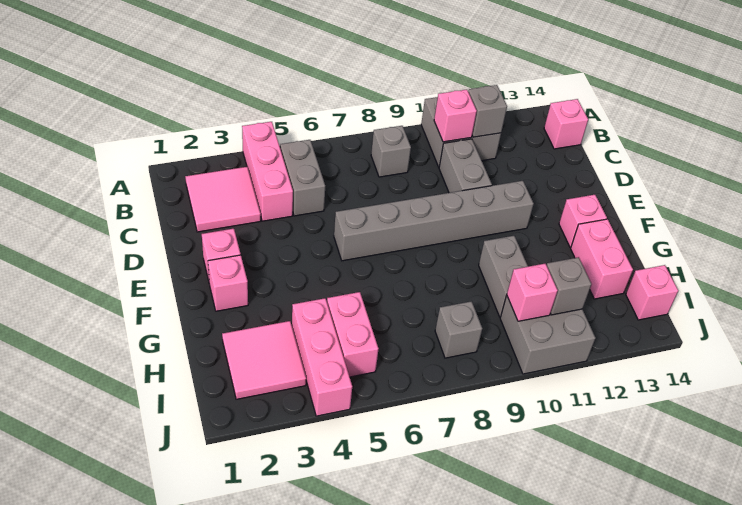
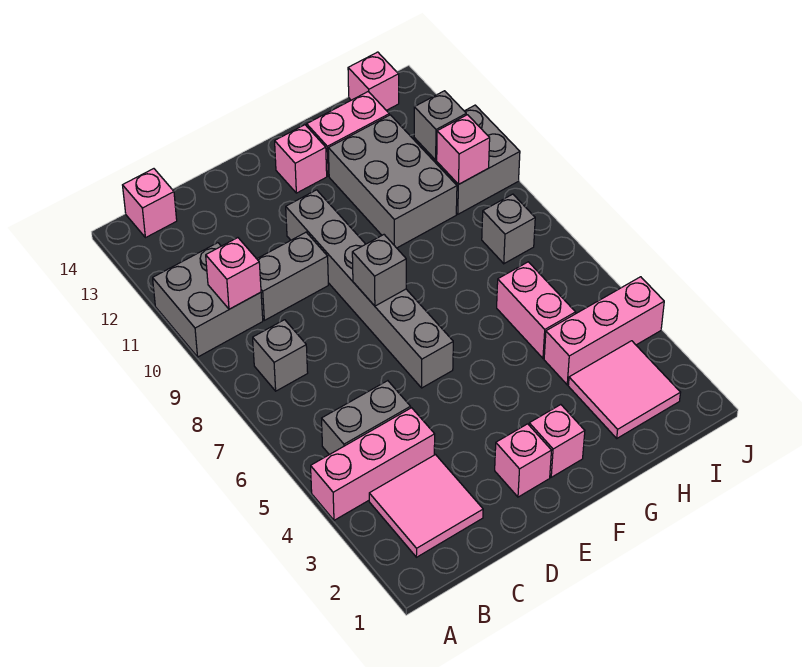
grey brick B11 level 2 -> grey brick E8 level 2
grey brick G10:H10 level 1 -> grey brick G10:H12 level 1
pink brick H5:I5 level 1 -> pink brick H5:H6 level 1

